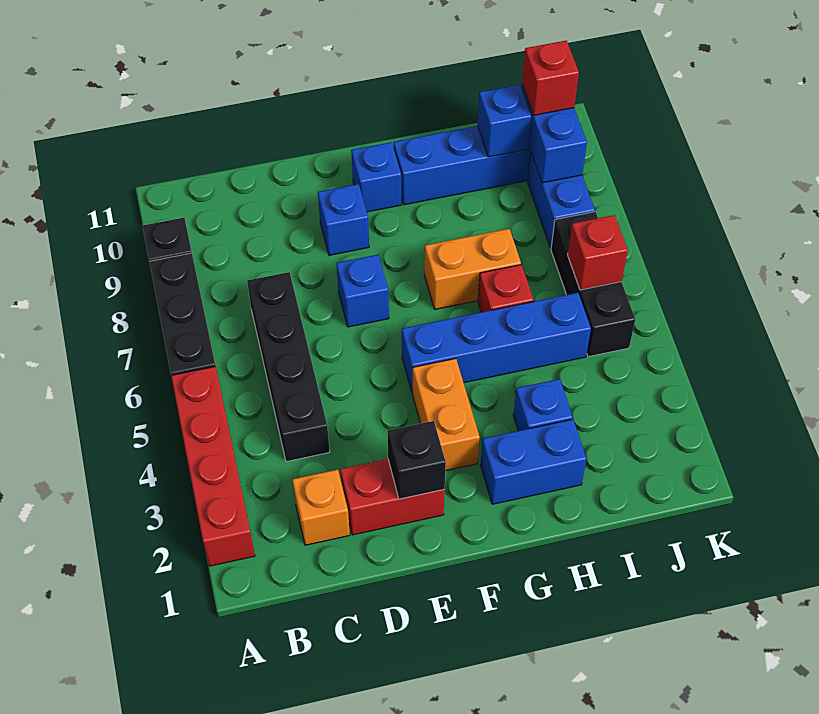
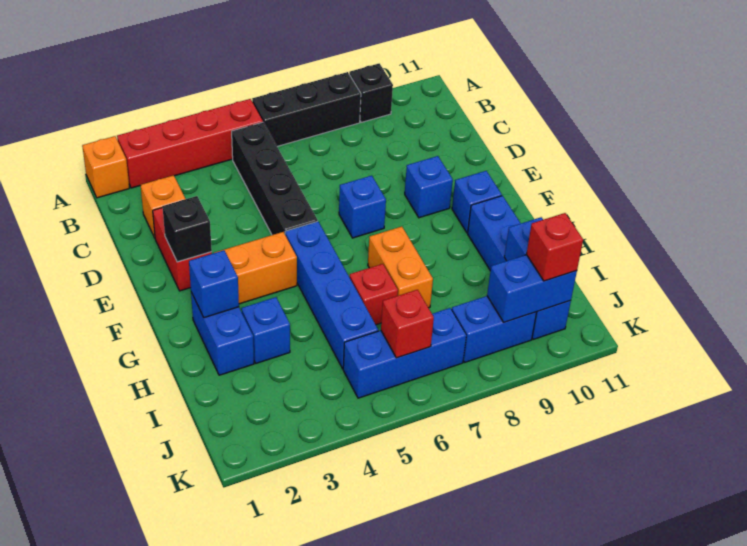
none -> orange brick A1 level 1
black brick C4:C7 level 1 -> black brick B5:E5 level 1
none -> blue brick G2 level 2
black brick J5:J7 level 1 -> blue brick J5:J7 level 1

